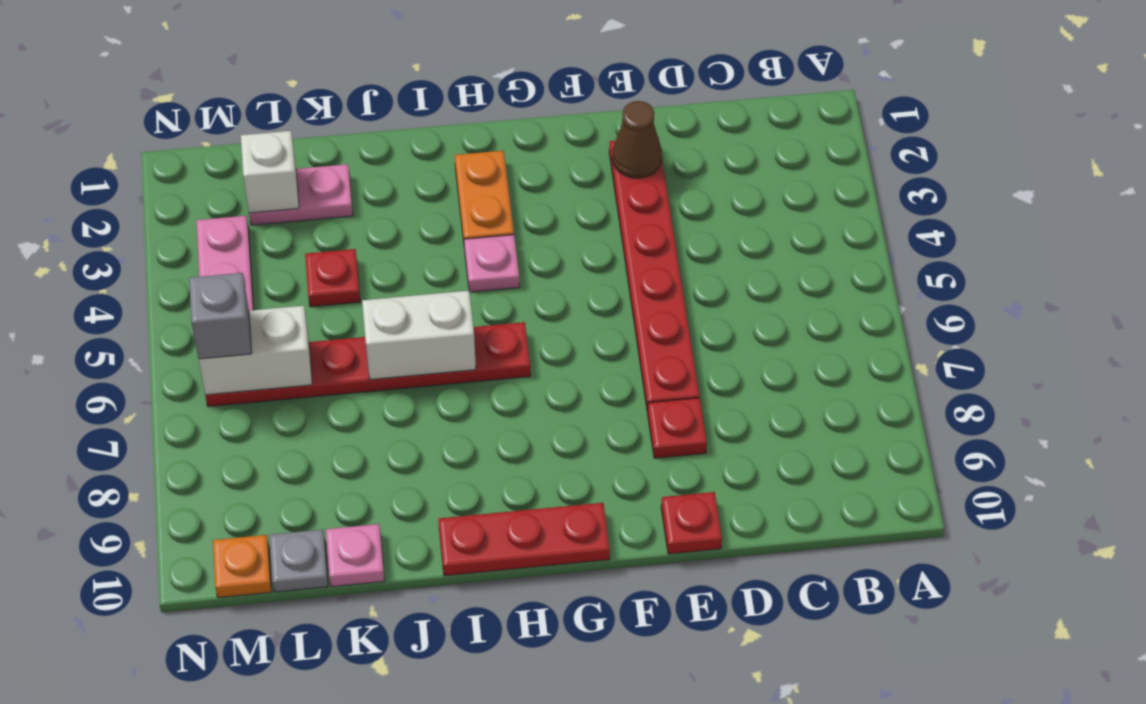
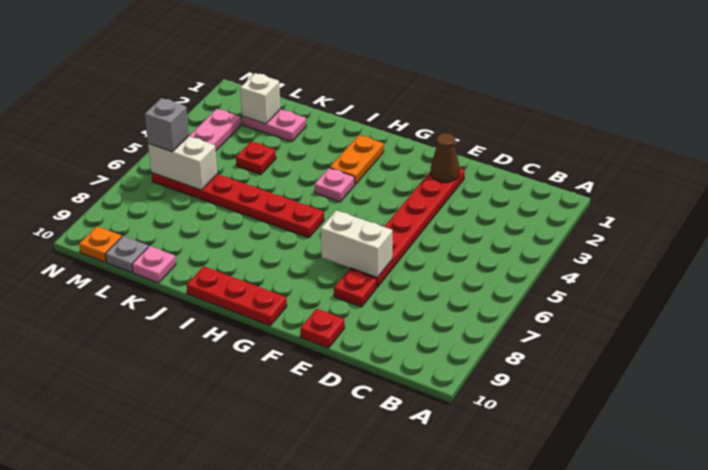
white brick I6:J6 level 2 -> white brick E7:F7 level 2

